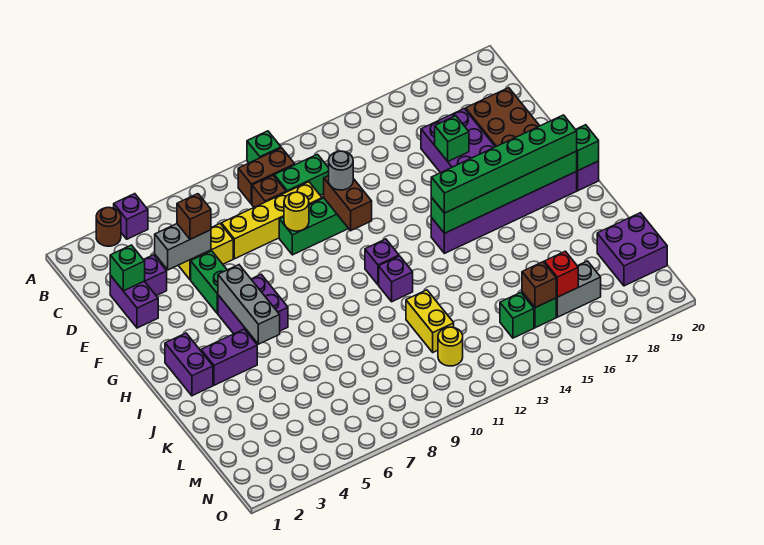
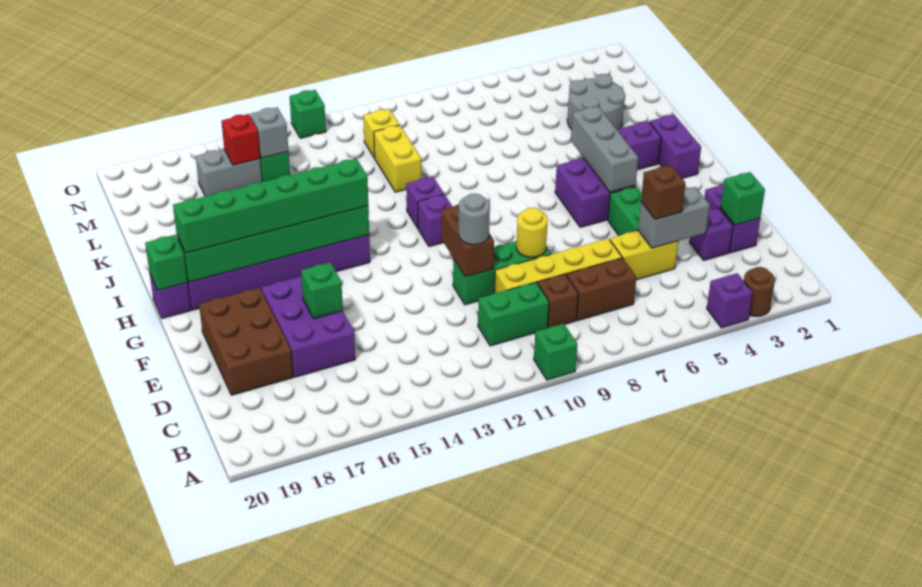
brown brick B9:B10 level 1 -> brown brick C7:C8 level 1
none -> grey round brick K3:L4 level 1
purple brick L19:M20 level 1 -> none
yellow round brick M11 level 1 -> yellow brick M11 level 1
green brick M14 level 1 -> green brick O13 level 1
brown brick M15 level 2 -> grey brick M15 level 2

